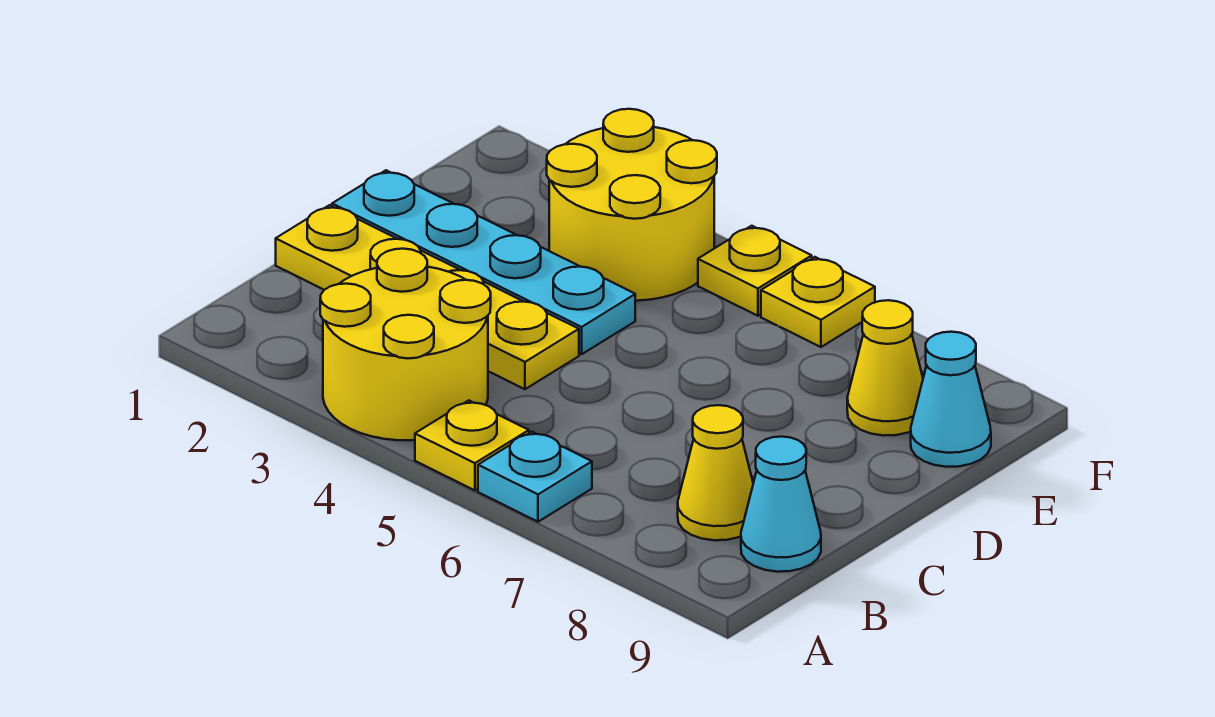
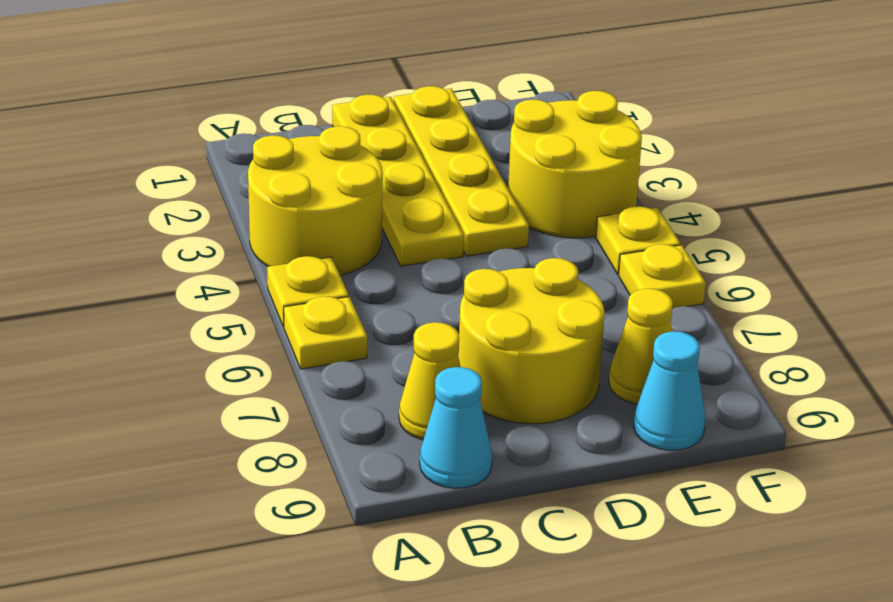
cyan plate A6 level 1 -> yellow plate A6 level 1
none -> yellow round brick C7:D8 level 1
cyan plate D1:D4 level 1 -> yellow plate D1:D4 level 1

